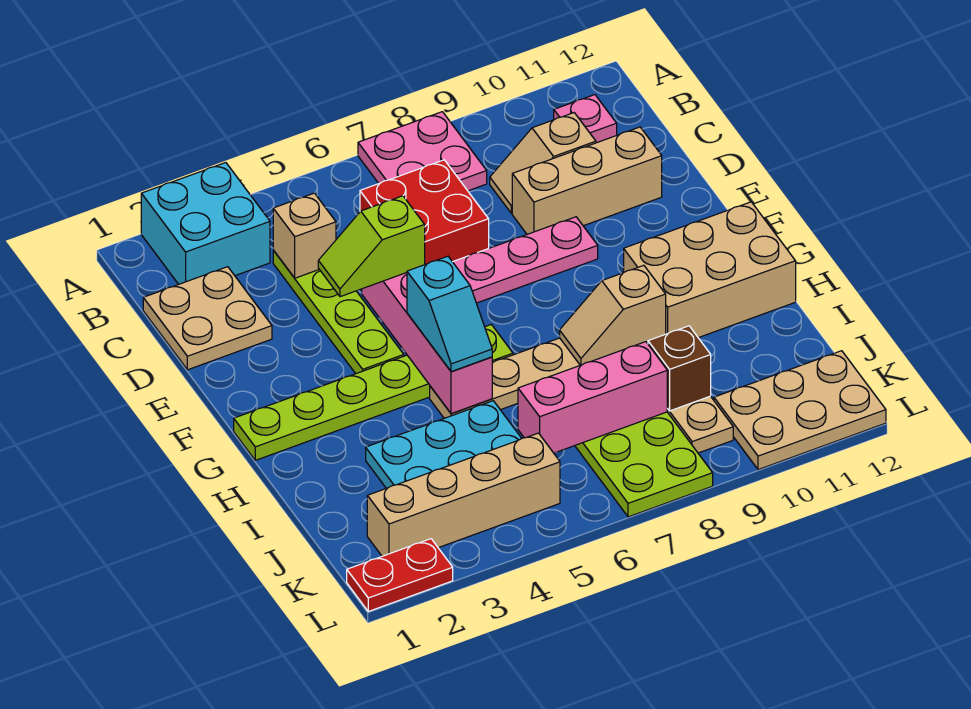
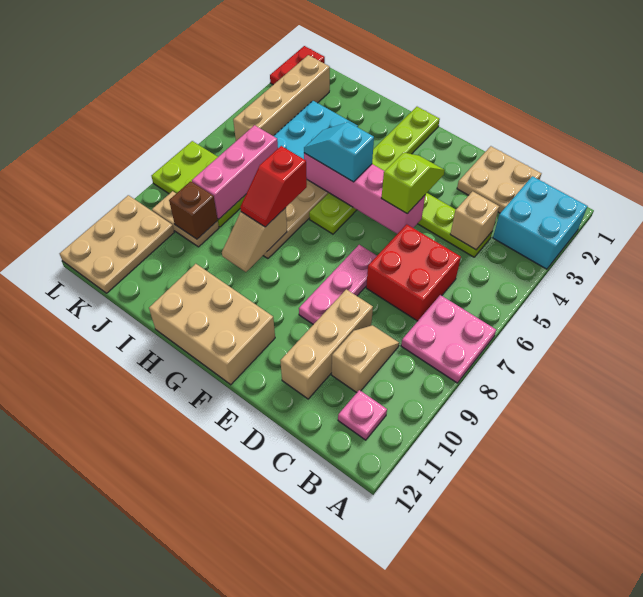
tan brick G10:H12 level 1 -> tan brick F11:H12 level 1
none -> red slope H7:H8 level 3 top 7
tan slope H8:H9 level 2 top 9 -> tan slope H8:H9 level 2 top 8

